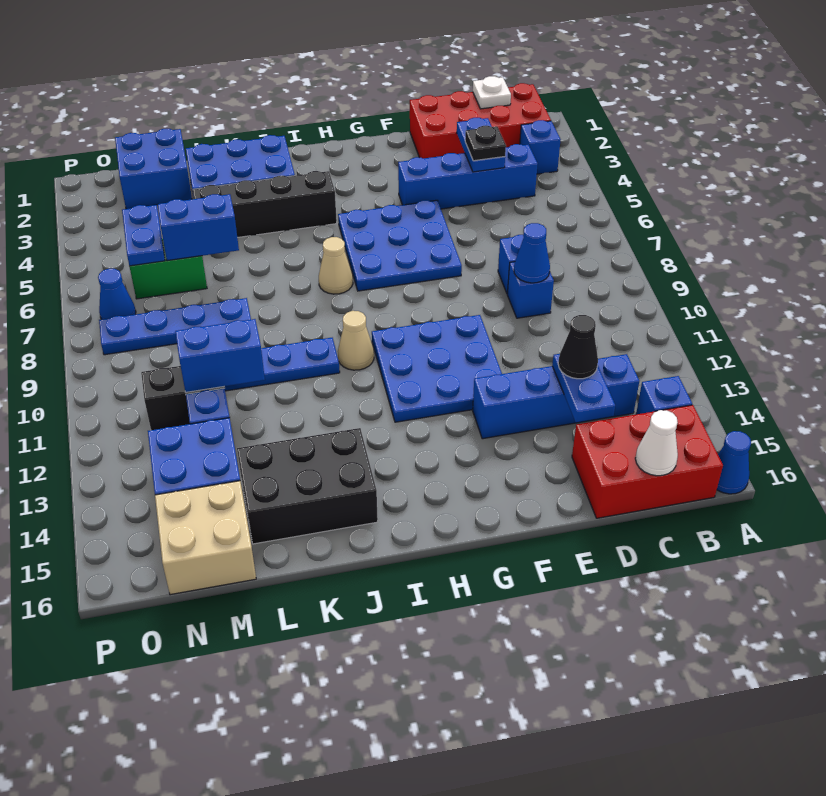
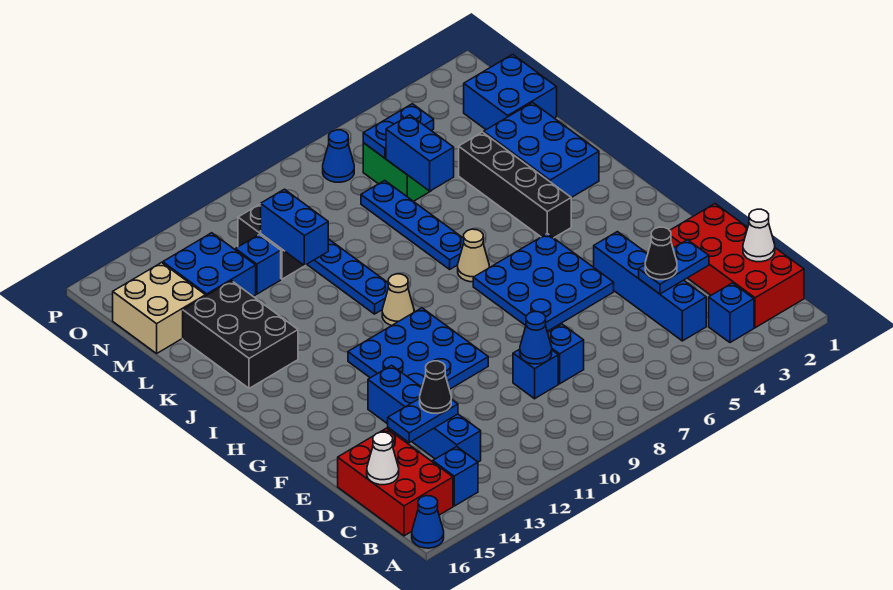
white plate C1 level 2 -> white cone C1 level 2
black plate D4 level 3 -> black cone D4 level 3
blue plate L8:O8 level 1 -> blue plate J7:M7 level 1

